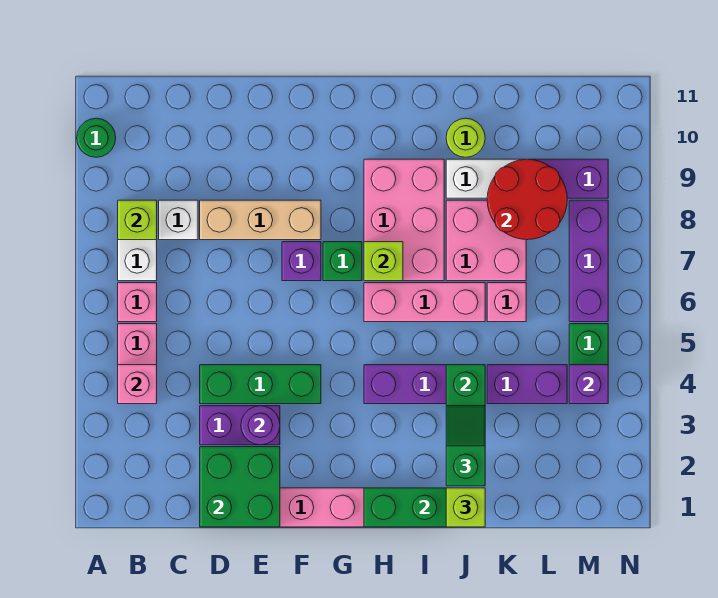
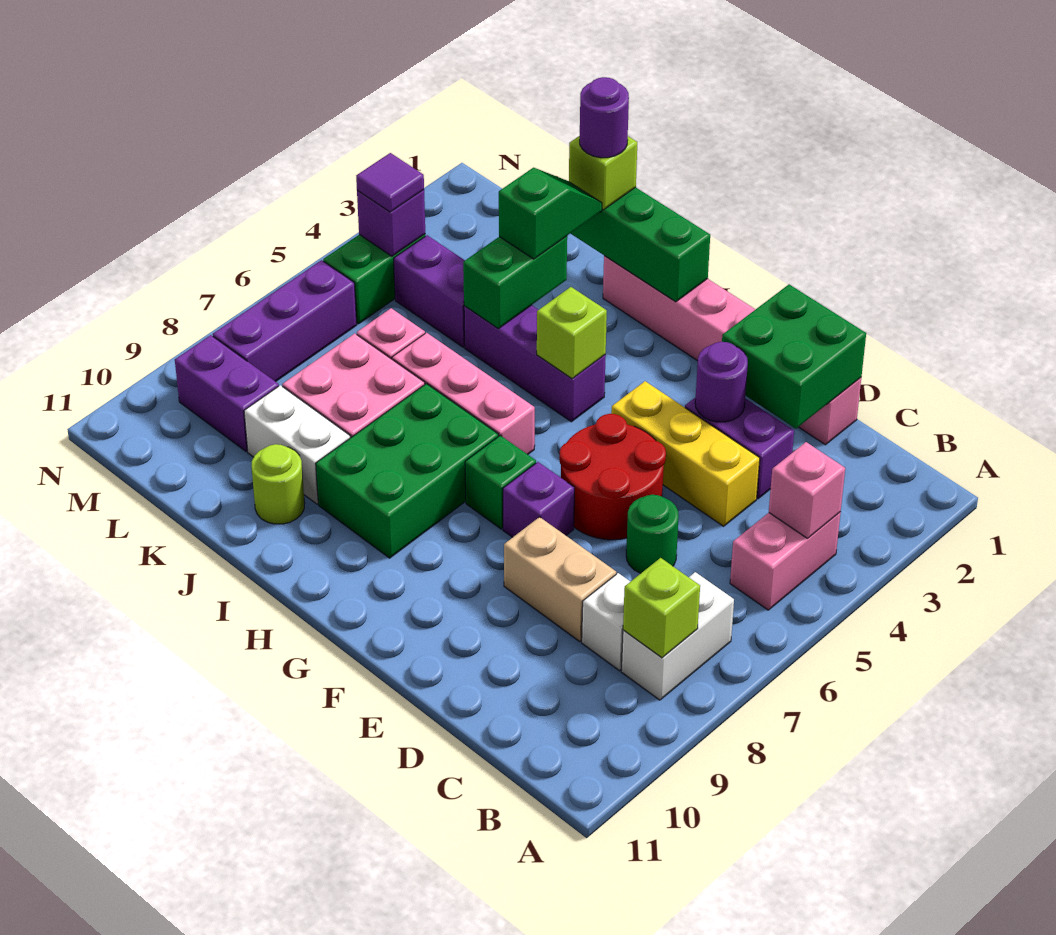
green round brick A10 level 1 -> green round brick D6 level 1
pink brick B6 level 1 -> none
green brick D4:F4 level 1 -> yellow brick D4:F4 level 1
tan brick D8:F8 level 1 -> tan brick D8:E8 level 1
pink brick H7:I9 level 1 -> green brick H7:I9 level 1
lime brick H7 level 2 -> lime brick H4 level 2
none -> purple round brick J1 level 4
green slope J2:J3 level 3 top 2 -> green slope J2:J3 level 3 top 3
red round brick K8:L9 level 2 -> red round brick E5:F6 level 1
none -> purple tile M4 level 3

